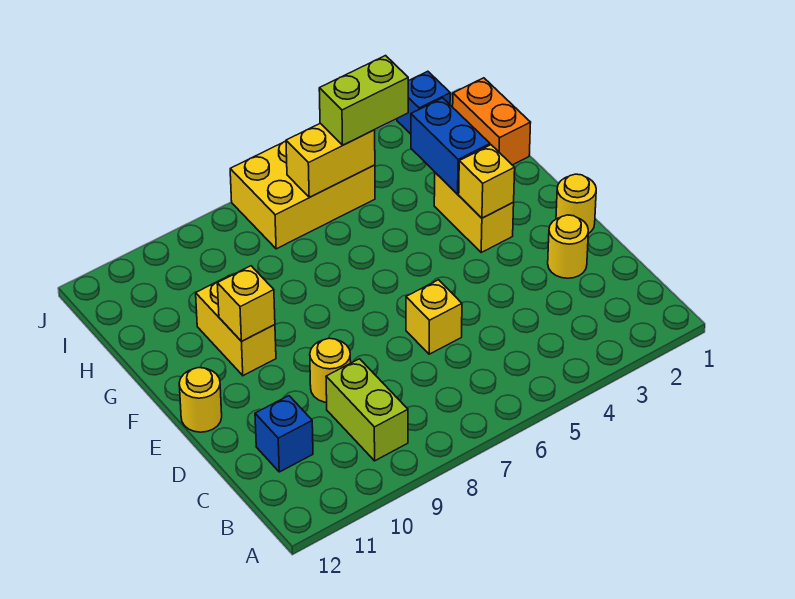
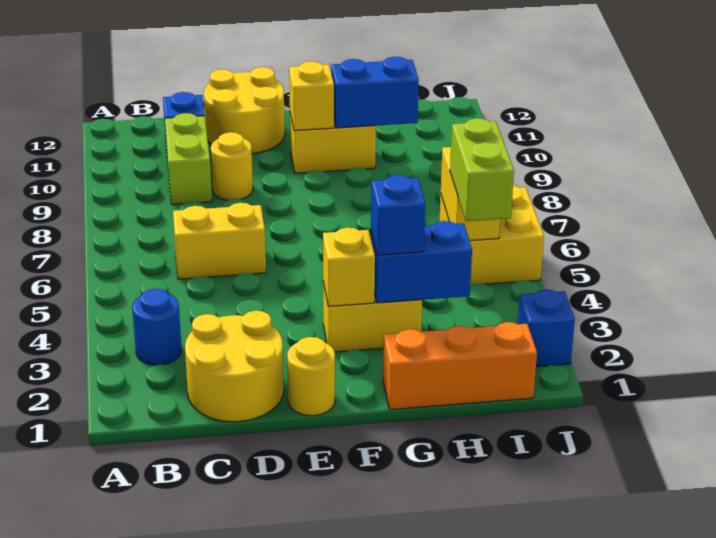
none -> blue round brick B3 level 1
lime brick B9:C9 level 1 -> lime brick C9:C10 level 1
yellow round brick D2 level 1 -> yellow round brick C1:D2 level 1
yellow brick D6 level 1 -> yellow brick C6:D6 level 1
yellow round brick E12 level 1 -> yellow round brick D11:E12 level 1
none -> blue brick G3 level 3
none -> blue brick G10:H10 level 2
orange brick H1:I1 level 1 -> orange brick G1:I1 level 1
yellow brick I5:J7 level 1 -> yellow brick I5:J6 level 1

